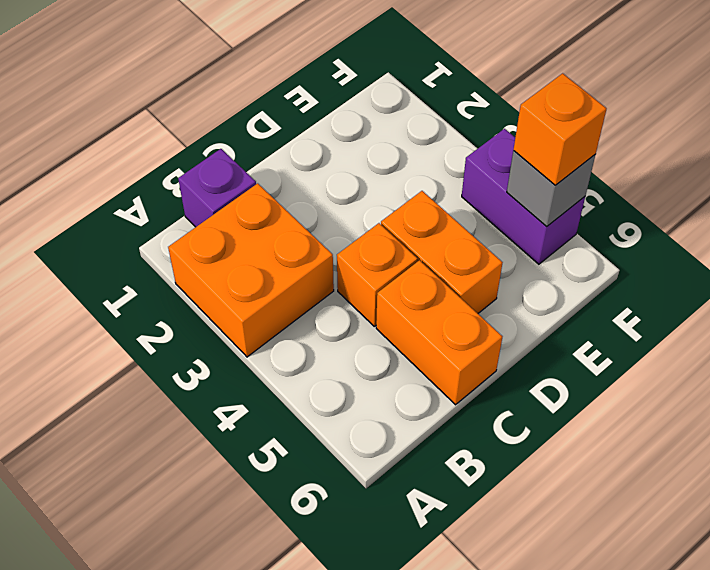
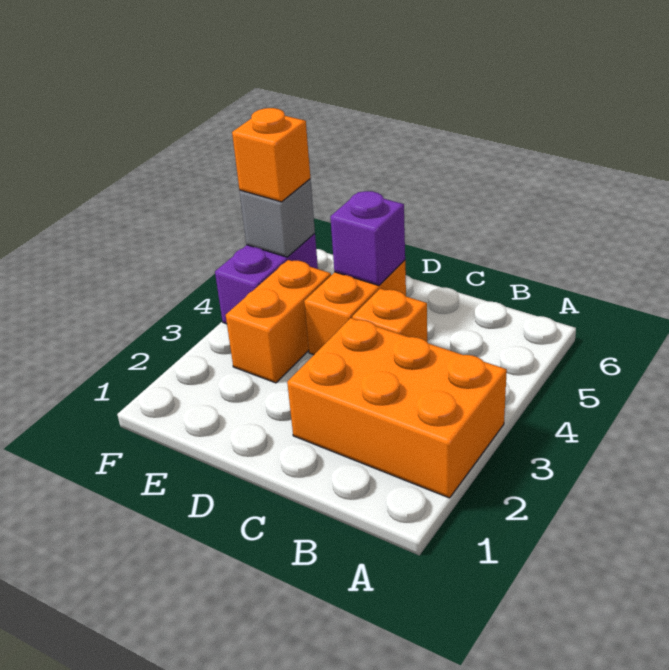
orange brick A2:B3 level 1 -> orange brick A2:C3 level 1
purple brick B1 level 1 -> purple brick D5 level 2
orange brick C5:C6 level 1 -> orange brick E3:E4 level 1

